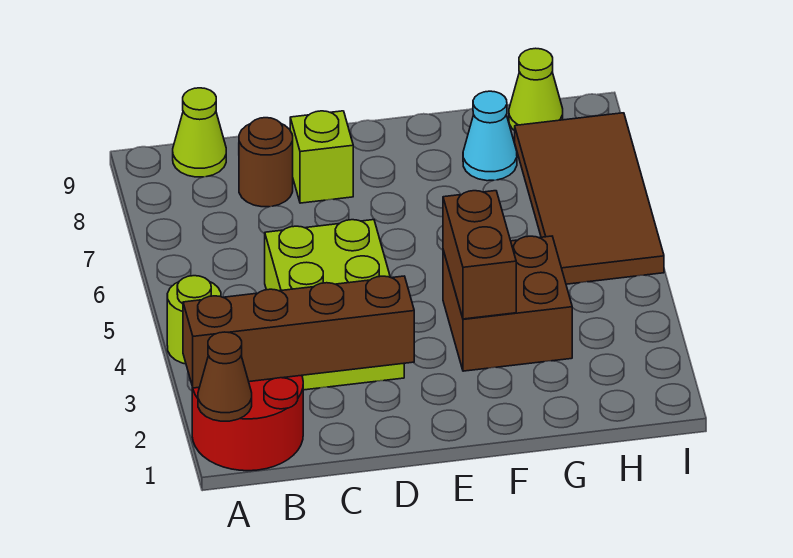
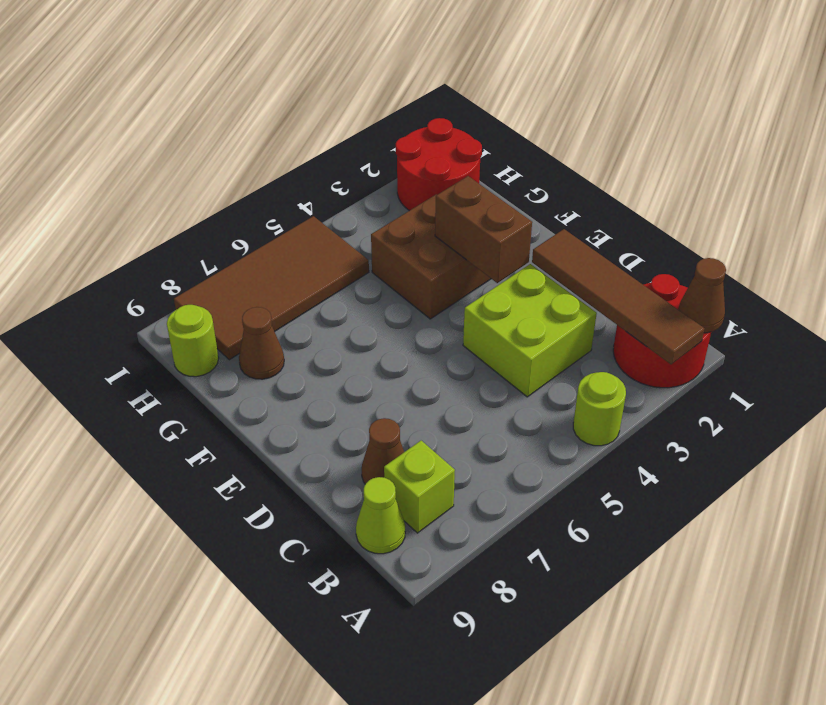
brown brick A2:D2 level 2 -> brown tile A2:D2 level 2
lime brick C3:D5 level 1 -> lime brick C3:D4 level 1
brown round brick C8 level 1 -> brown cone C8 level 1
lime brick D8 level 1 -> lime brick B8 level 1
brown brick F3:F4 level 2 -> brown brick E3:F3 level 2
cyan cone G8 level 1 -> brown cone G8 level 1
none -> red round brick H1:I2 level 1
lime cone H9 level 1 -> lime round brick H9 level 1

